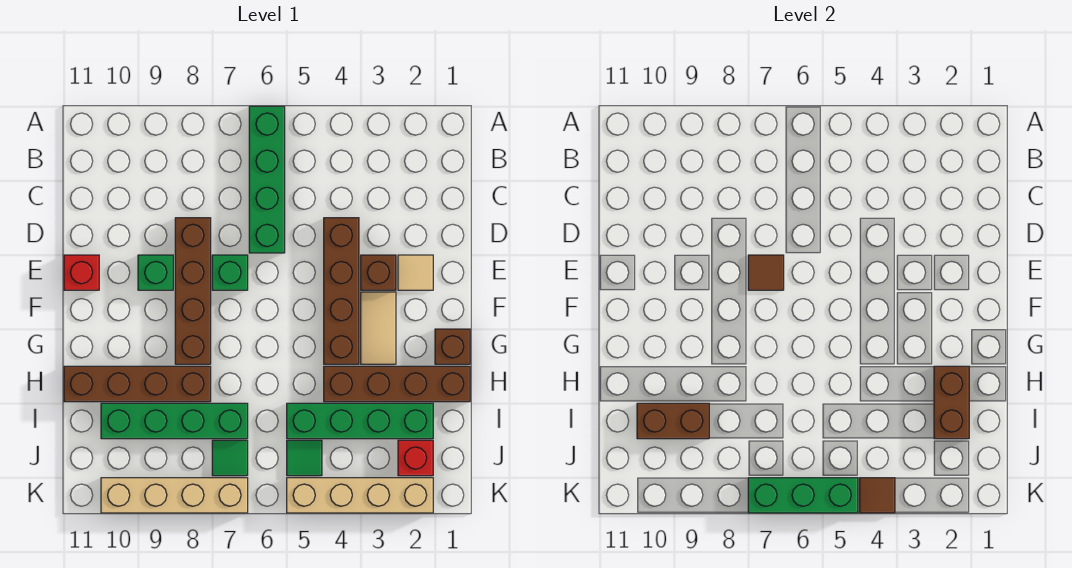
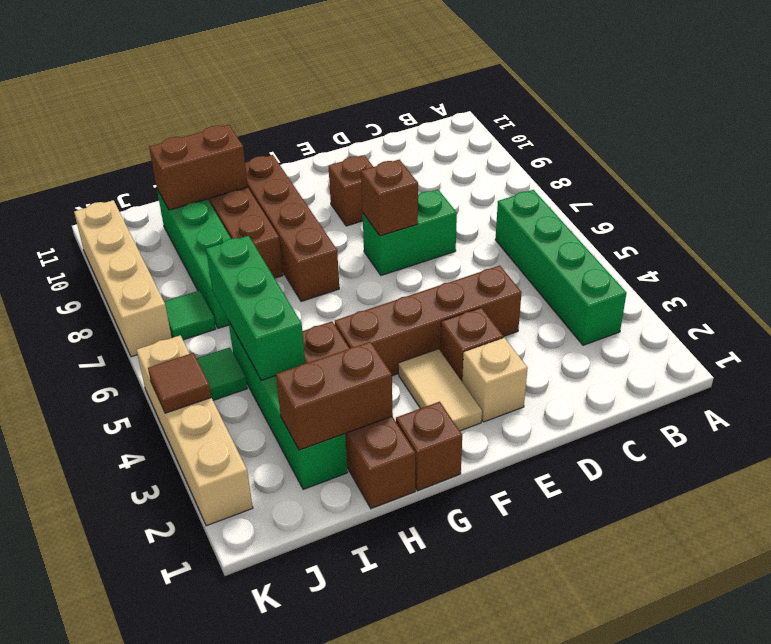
green brick A6:D6 level 1 -> green brick B3:B6 level 1
brown brick D8:G8 level 1 -> brown brick G7:G10 level 1
tan tile E2 level 1 -> tan brick E2 level 1
green brick E7 level 1 -> green brick D7:E7 level 1
brown tile E7 level 2 -> brown brick E7 level 2
green brick E9 level 1 -> brown brick E9 level 1
red brick E11 level 1 -> none
tan tile F3:G3 level 1 -> tan tile F2:F3 level 1
brown brick I9:I10 level 2 -> brown brick H10:I10 level 2
red brick J2 level 1 -> none
green brick K5:K7 level 2 -> green brick I4:I6 level 2

